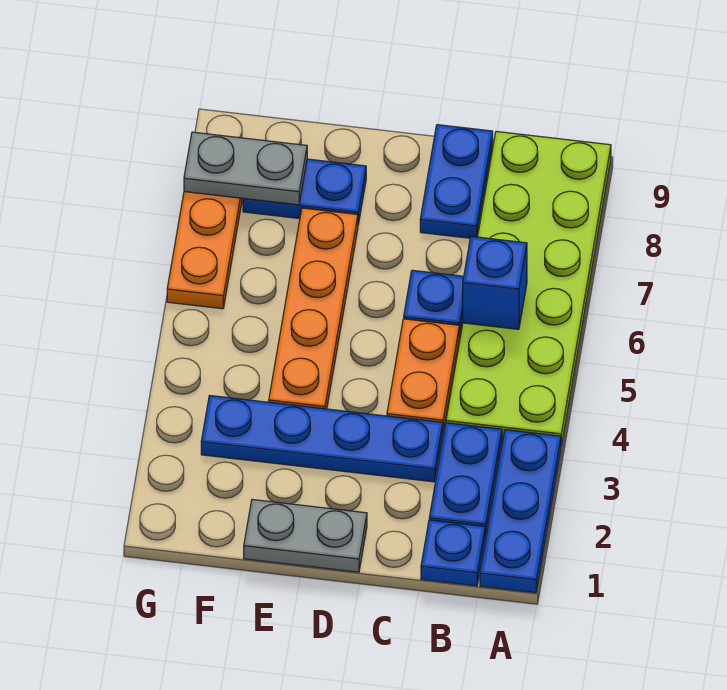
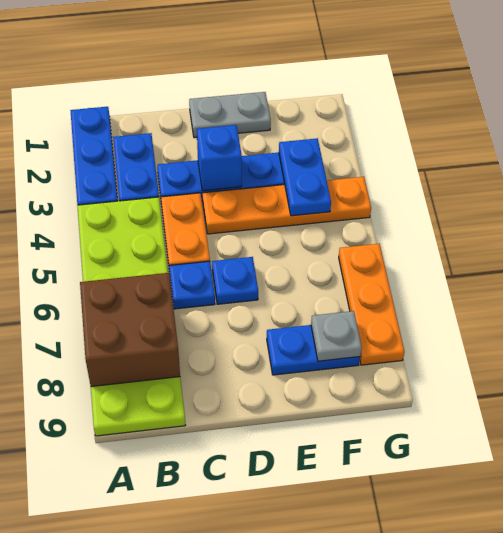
none -> brown brick A7:B8 level 2
blue plate B1 level 1 -> blue plate D6 level 1
blue brick B6 level 2 -> blue brick D3 level 2
blue plate C8:C9 level 1 -> blue plate F3:F4 level 2
orange plate E4:E7 level 1 -> orange plate D4:G4 level 1
grey plate F8:G8 level 2 -> grey plate F8 level 2

